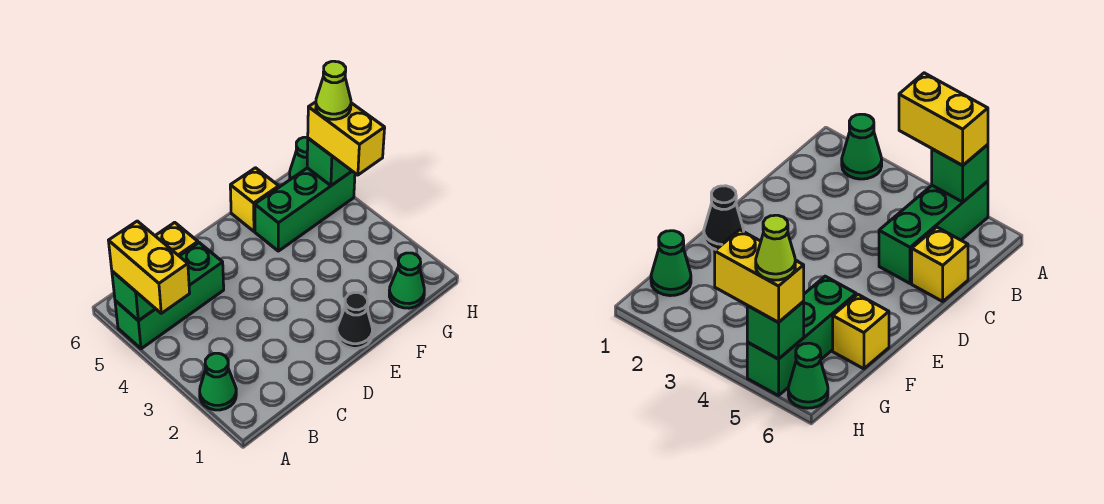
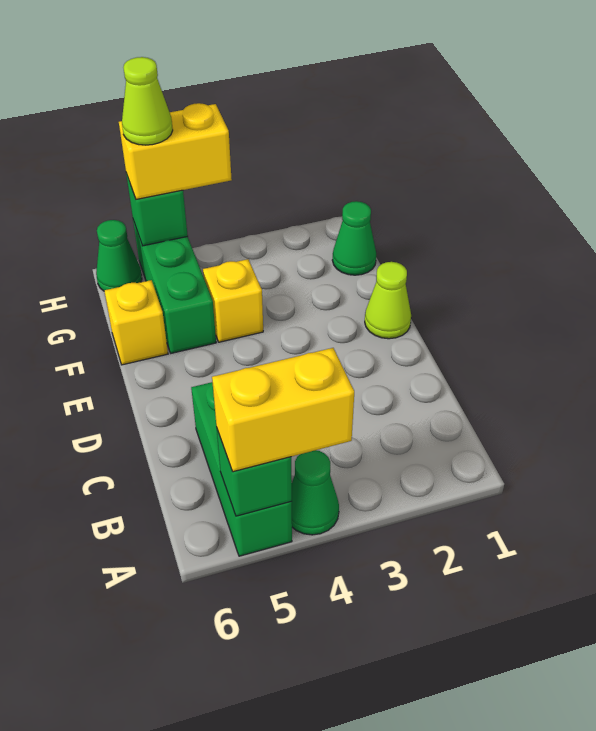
green cone A2 level 1 -> green cone A4 level 1
yellow brick C6 level 1 -> yellow brick F4 level 1
black cone E1 level 1 -> lime cone E1 level 1

